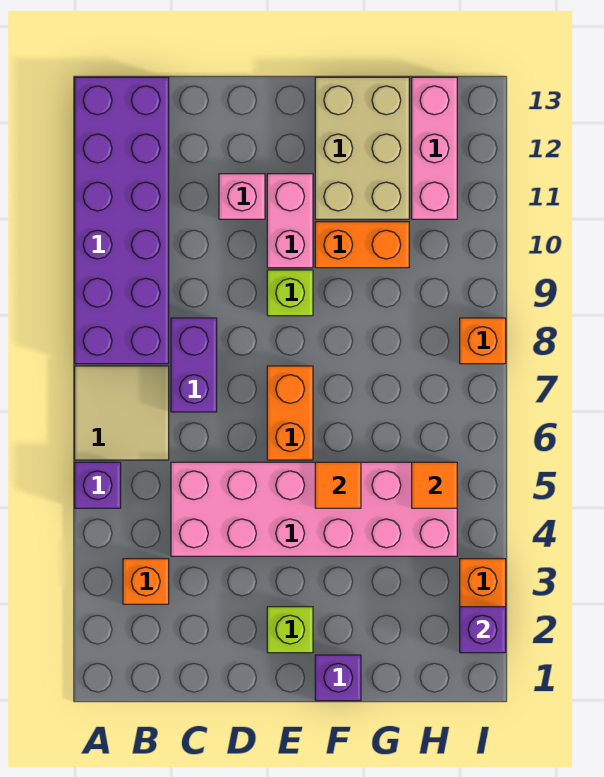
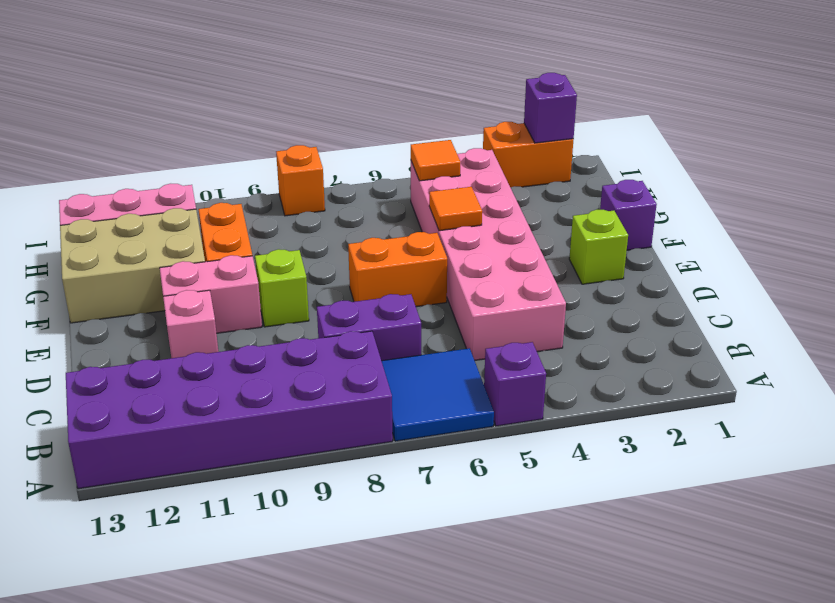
tan tile A6:B7 level 1 -> blue tile A6:B7 level 1
orange brick B3 level 1 -> none

